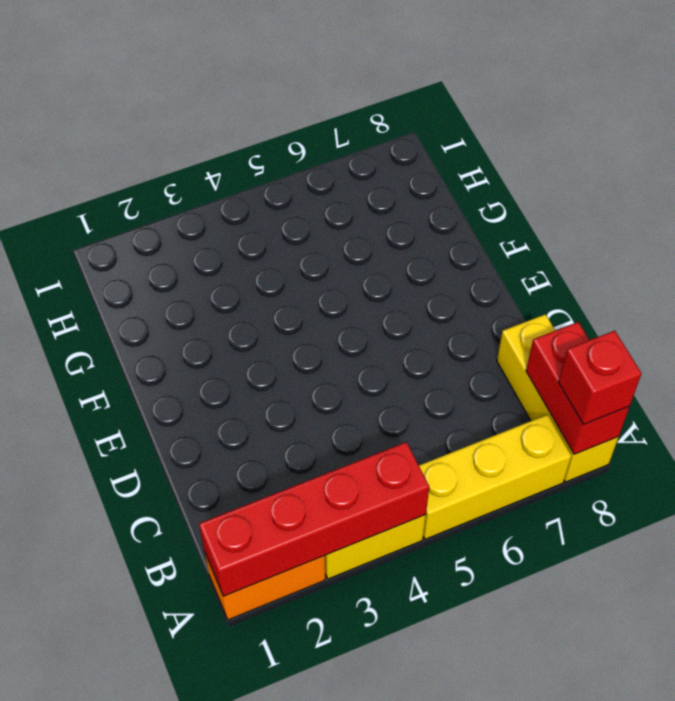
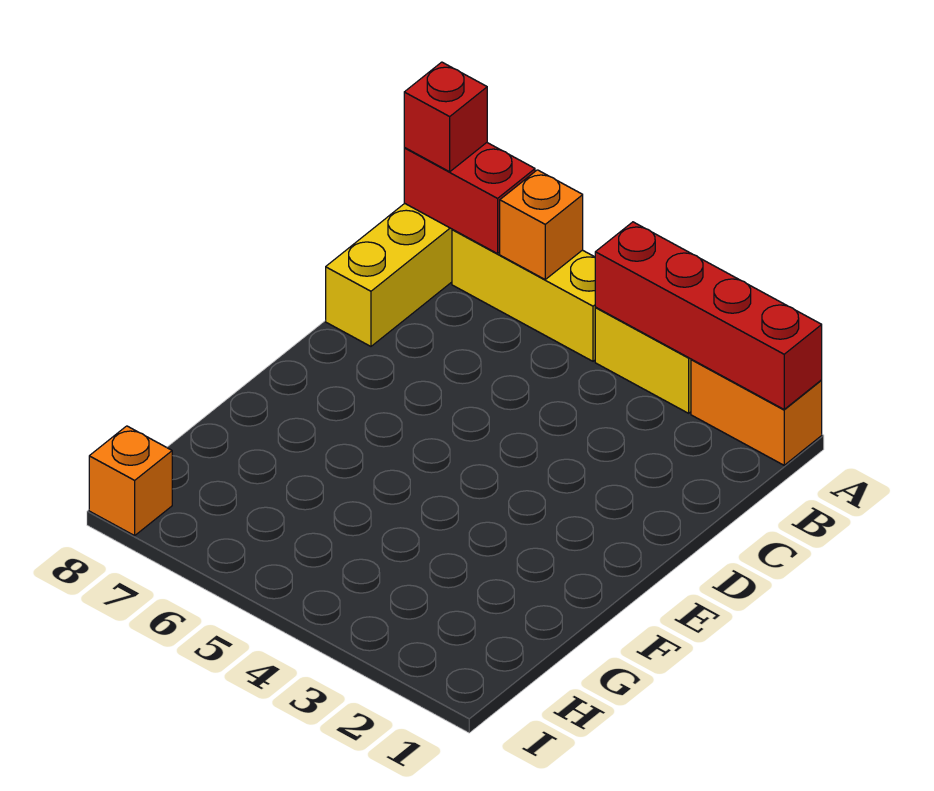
none -> orange brick A6 level 2
red brick A8:B8 level 2 -> red brick A7:A8 level 2
none -> orange brick I8 level 1

